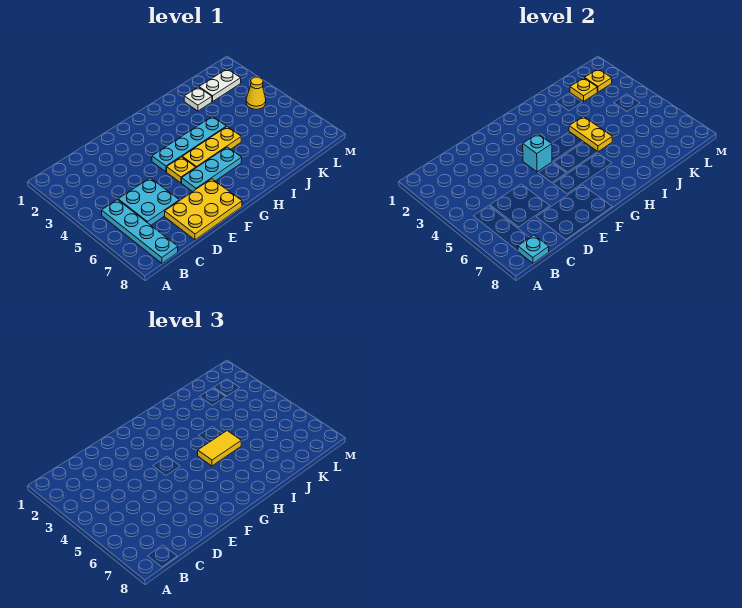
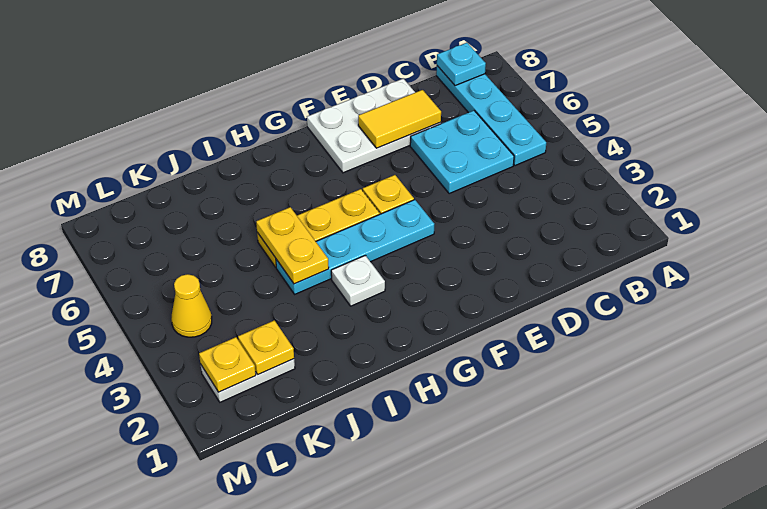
yellow plate D7:F8 level 1 -> white plate D7:F8 level 1
cyan brick F4 level 2 -> none
cyan plate F6:H6 level 1 -> none
yellow tile H5:I5 level 3 -> yellow tile D7:E7 level 2
white plate J2 level 1 -> white plate H3 level 1

